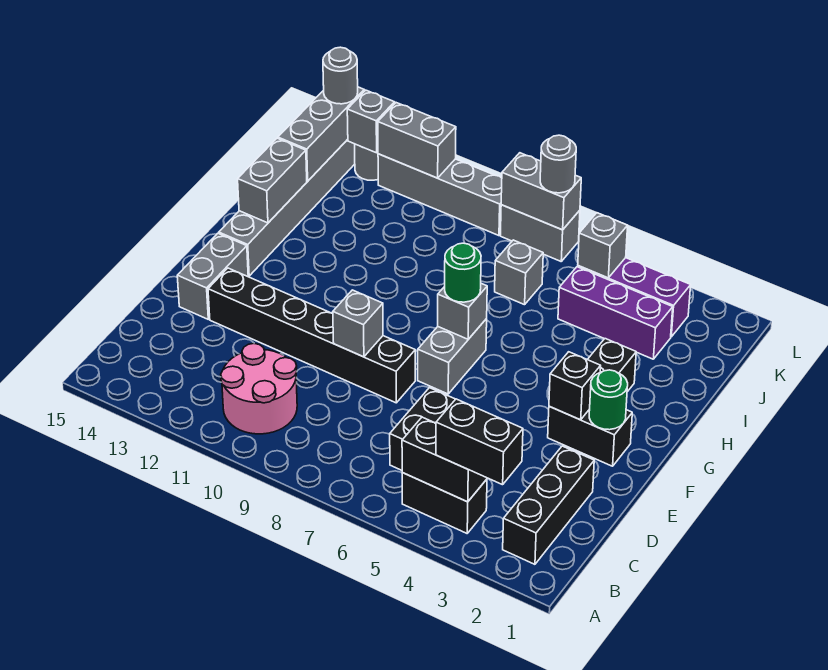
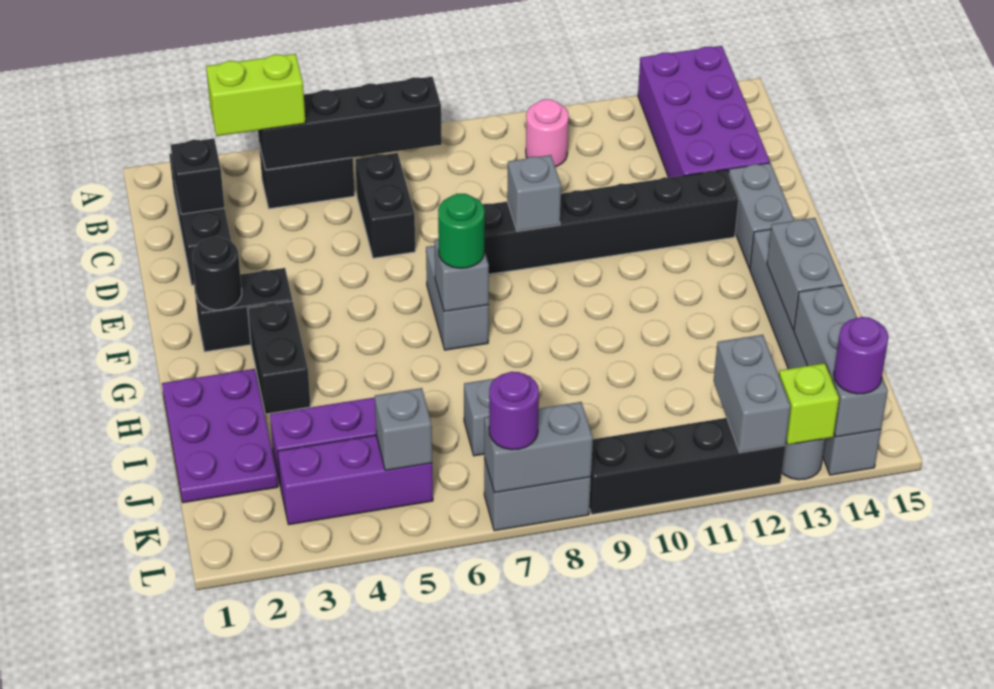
none -> purple brick A13:D14 level 1
black brick B3:B4 level 3 -> lime brick B3:B4 level 3
black brick B4:B5 level 2 -> black brick B4:B7 level 2
pink round brick B10:C11 level 1 -> pink round brick B10 level 1
green round brick F2 level 2 -> black round brick F2 level 2
black brick F3 level 2 -> black brick C2 level 2
none -> purple plate H1:J2 level 1
grey round brick L7 level 3 -> purple round brick L7 level 3
grey brick L9:L12 level 1 -> black brick L9:L12 level 1
grey brick L11:L12 level 2 -> grey brick K12:L12 level 2
grey brick L13 level 2 -> lime brick L13 level 2
grey round brick L14 level 3 -> purple round brick L14 level 3

